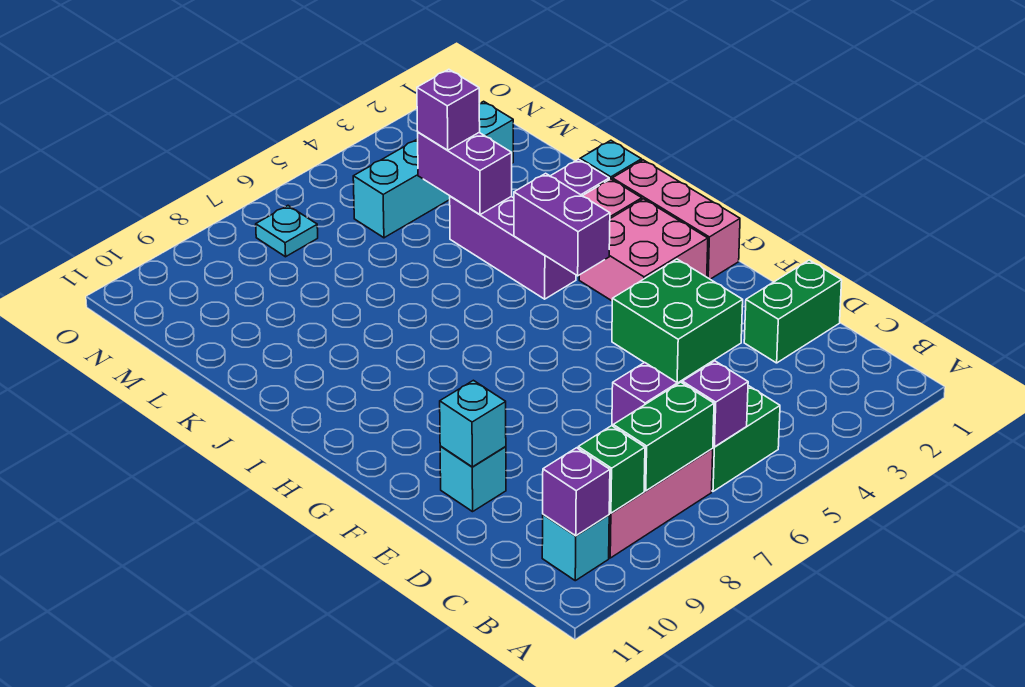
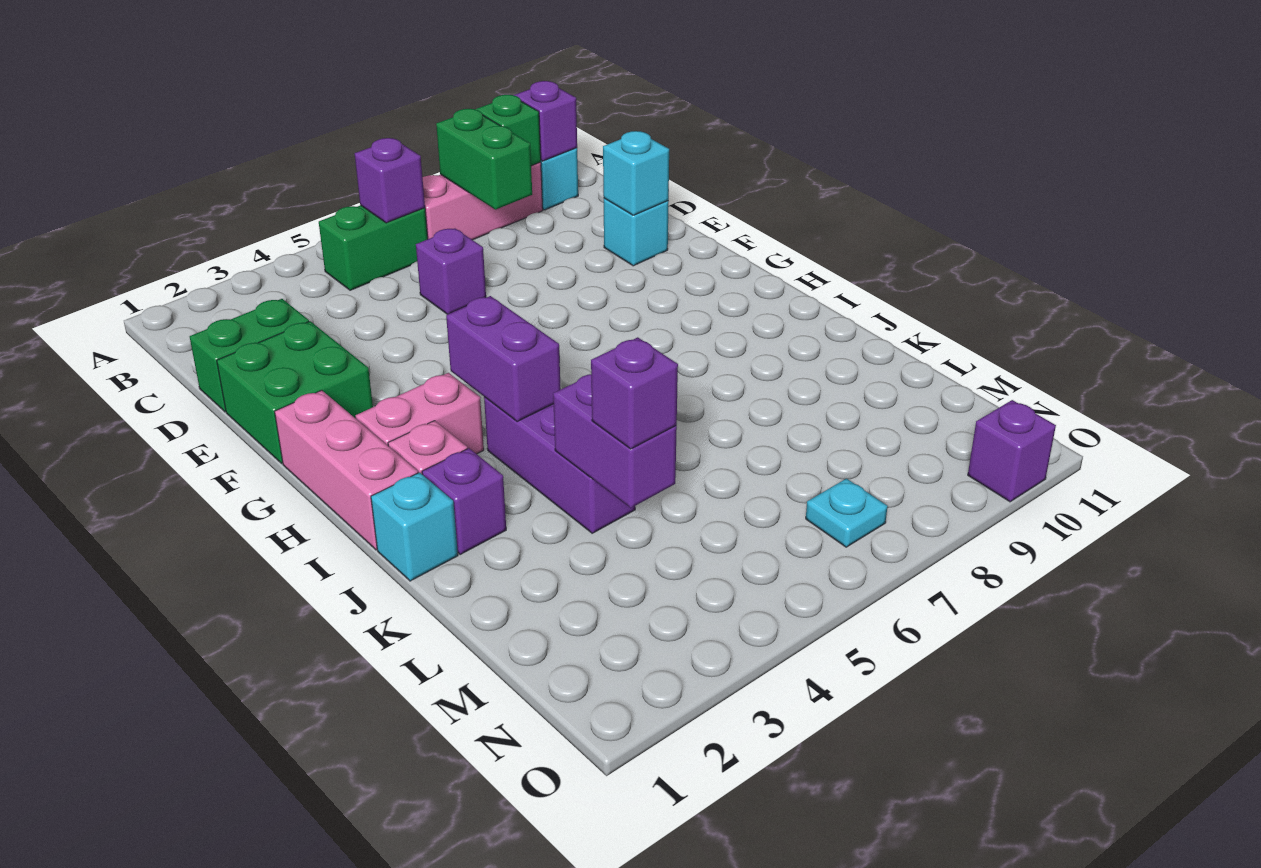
green brick B7:B8 level 2 -> green brick B8:C8 level 2
green brick E3:F4 level 1 -> green brick E1:F2 level 1
pink brick G2:H3 level 1 -> pink brick H2:H3 level 1
cyan brick M2:M5 level 1 -> none
none -> purple brick O10 level 1

